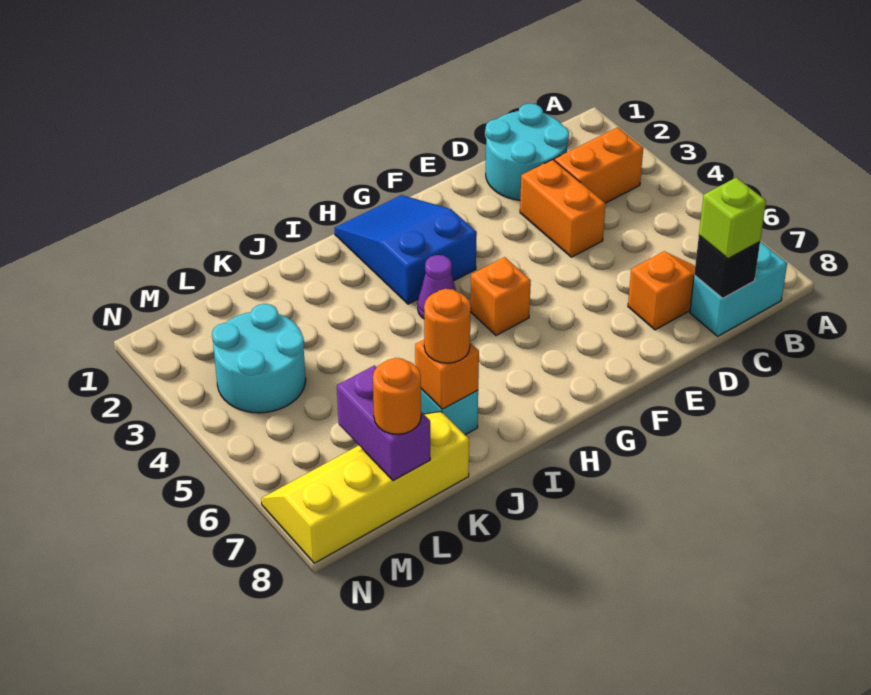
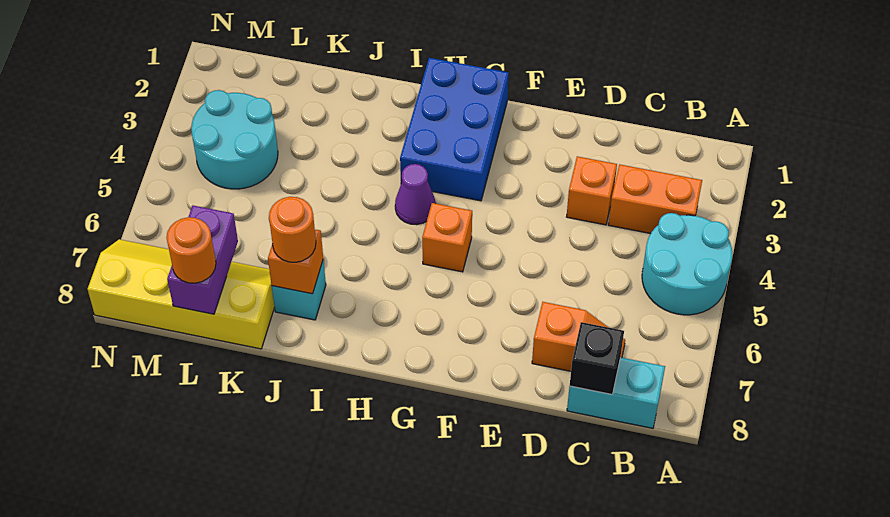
cyan round brick C1:D2 level 1 -> cyan round brick A4:B5 level 1
lime brick C8 level 3 -> none
orange brick D3:D4 level 1 -> orange brick D3 level 1
blue slope G1:H3 level 1 top 3 -> blue brick G1:H3 level 1

